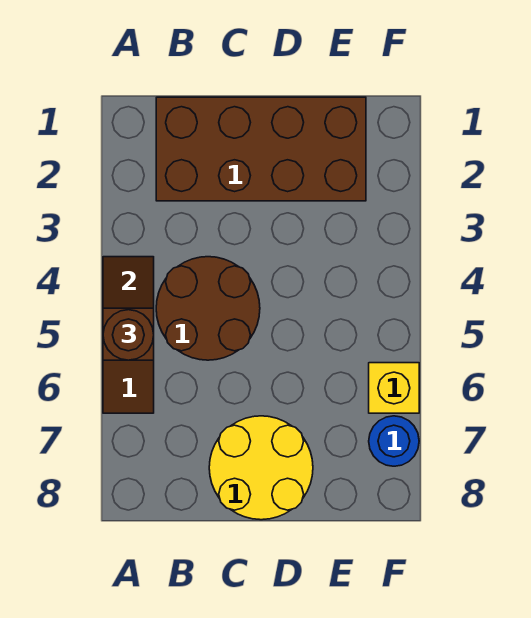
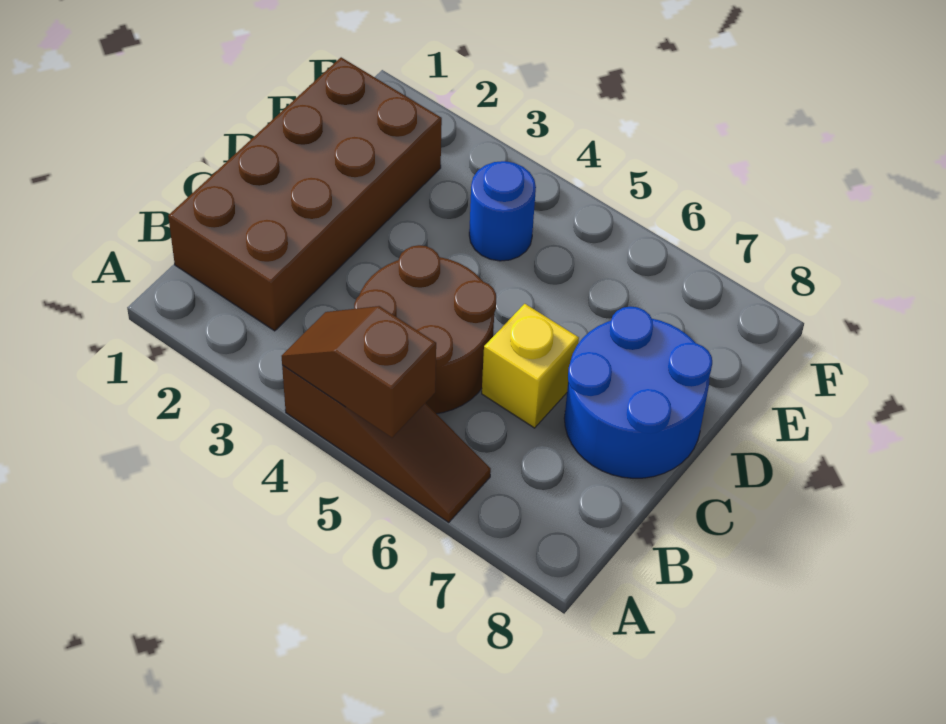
brown round brick A5 level 3 -> none
yellow round brick C7:D8 level 1 -> blue round brick C7:D8 level 1
yellow brick F6 level 1 -> yellow brick C6 level 1
blue round brick F7 level 1 -> blue round brick E4 level 1

